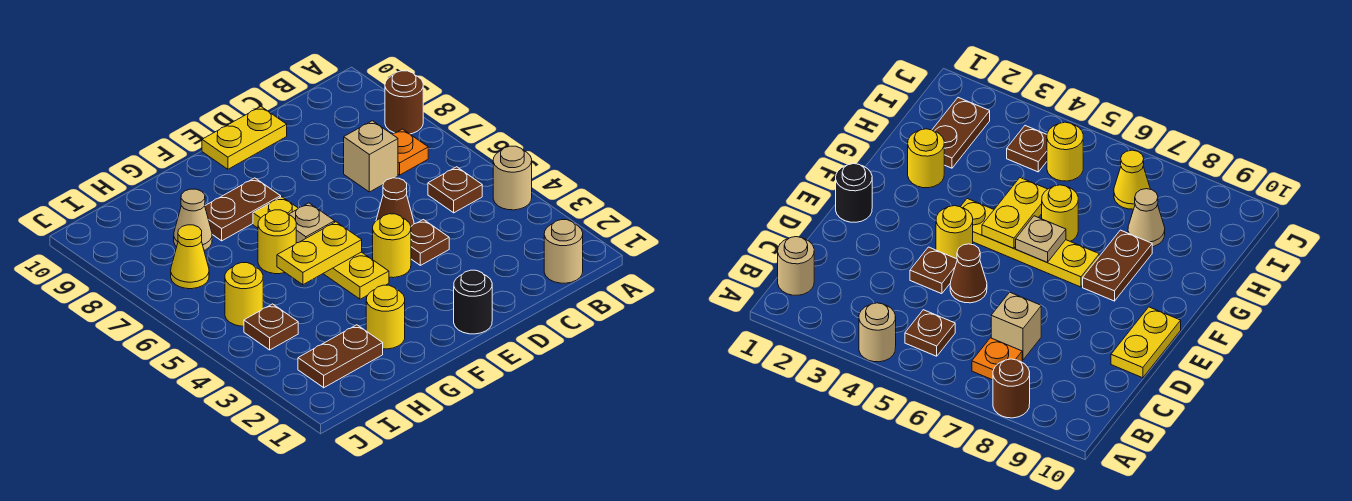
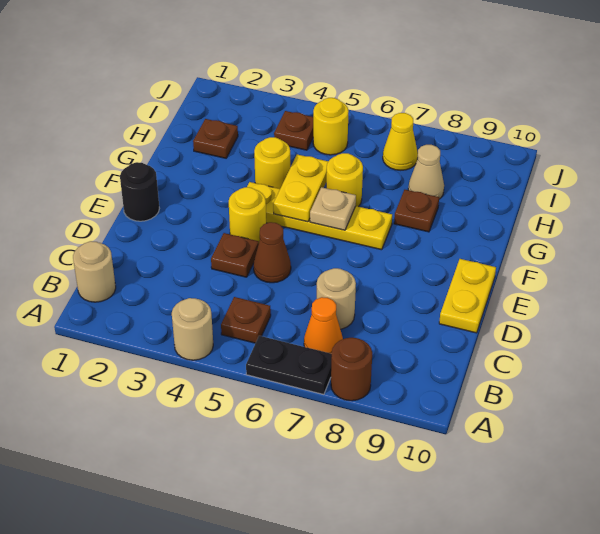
none -> black plate A6:A7 level 1
orange plate B7 level 1 -> orange cone B7 level 1
tan brick C7 level 1 -> tan round brick C7 level 1
brown plate F8:G8 level 1 -> brown plate G8 level 1
yellow round brick G2 level 1 -> yellow round brick G4 level 1
brown plate H2:I2 level 1 -> brown plate H2 level 1

